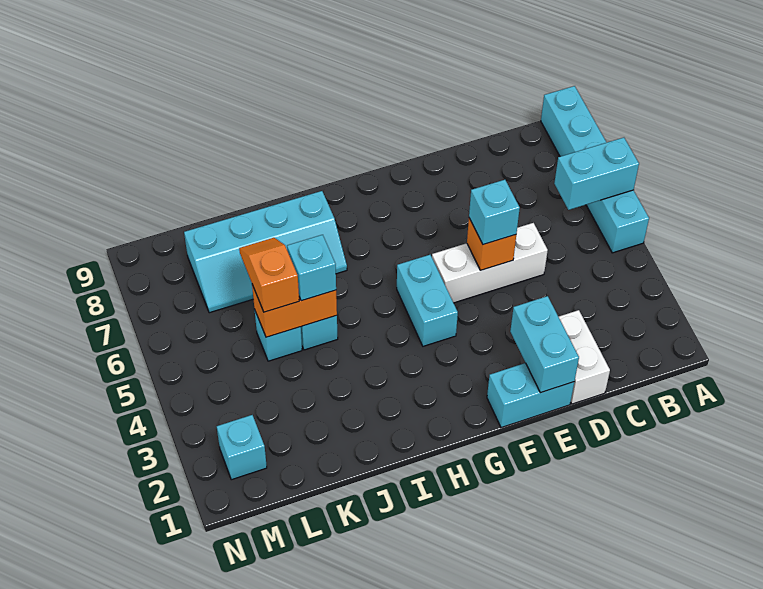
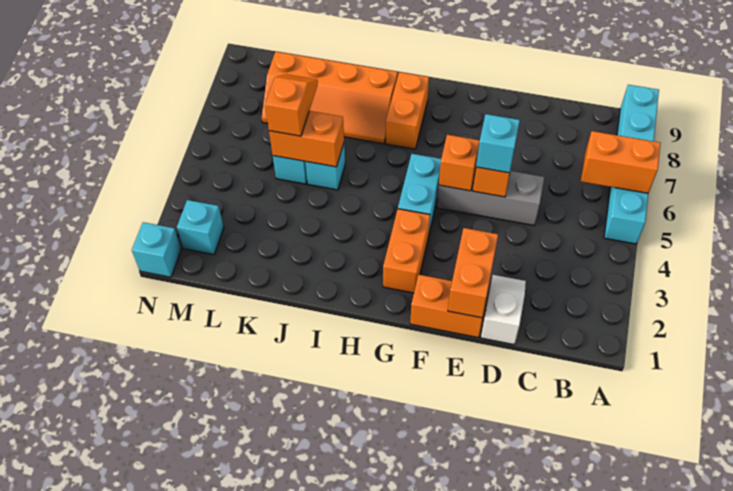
cyan brick A6:B6 level 2 -> orange brick A6:B6 level 2
white brick D1:D2 level 1 -> white slope D1:D2 level 1 top 1
white brick D5:F5 level 1 -> grey brick D5:F5 level 1
cyan brick E1:F1 level 1 -> orange brick E1:F1 level 1
cyan brick E1:E2 level 2 -> orange brick E1:E2 level 2
none -> orange brick F5 level 2
none -> orange brick G2:G3 level 1
none -> orange brick H7:H8 level 1
cyan slope I7:L8 level 1 top 8 -> orange slope I7:L8 level 1 top 8
cyan brick J5 level 3 -> cyan brick N1 level 1

